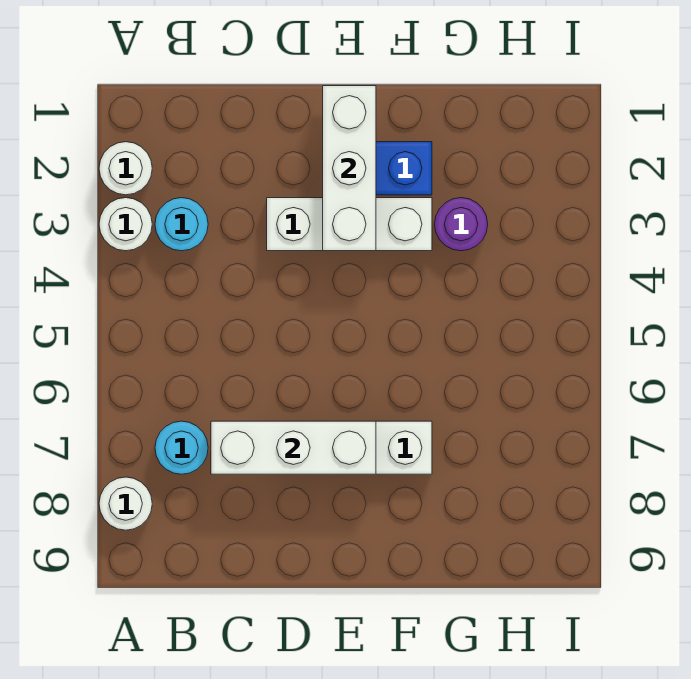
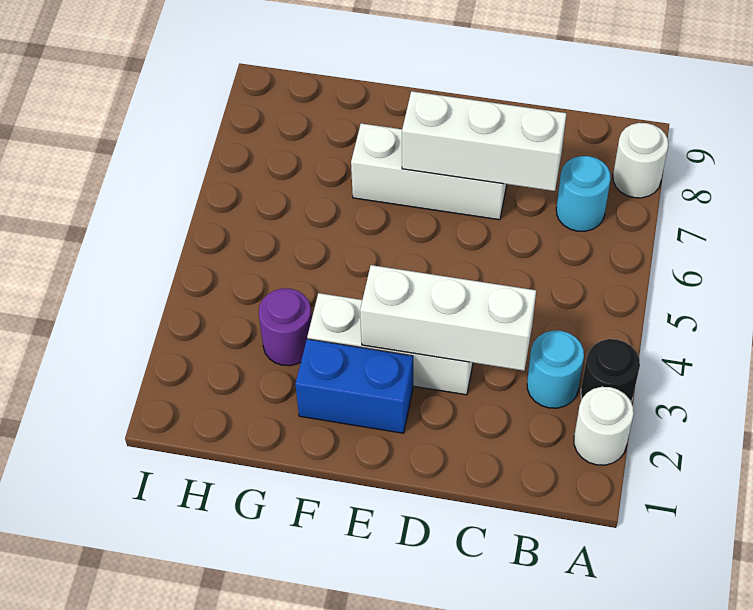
white round brick A3 level 1 -> black round brick A3 level 1
white brick E1:E3 level 2 -> white brick C3:E3 level 2

